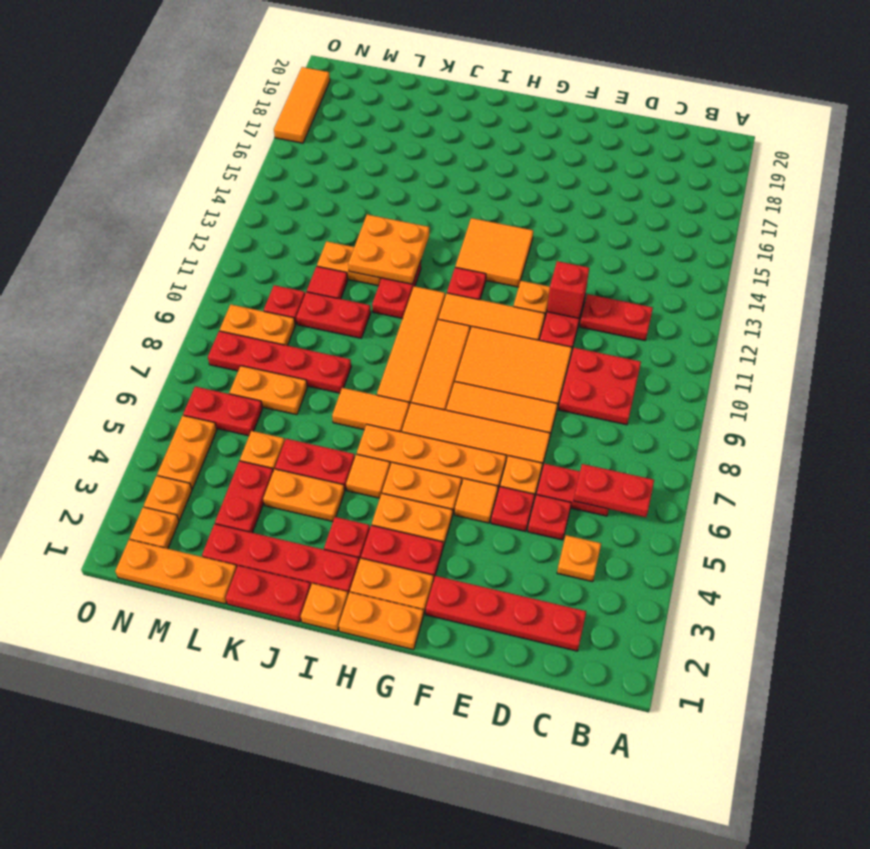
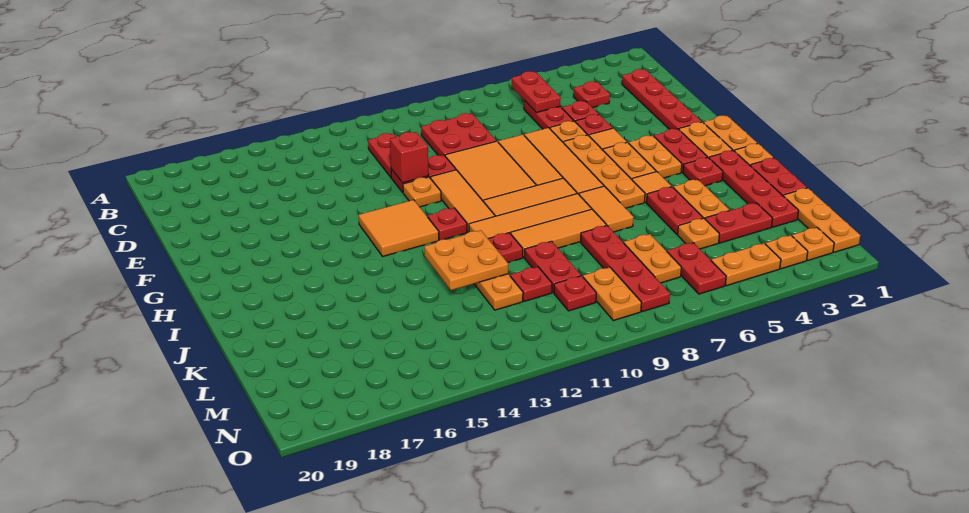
orange plate C4 level 1 -> red plate C4 level 1
red tile L11 level 1 -> red plate L11 level 1
orange tile O17:O19 level 1 -> orange tile J8:J10 level 1

